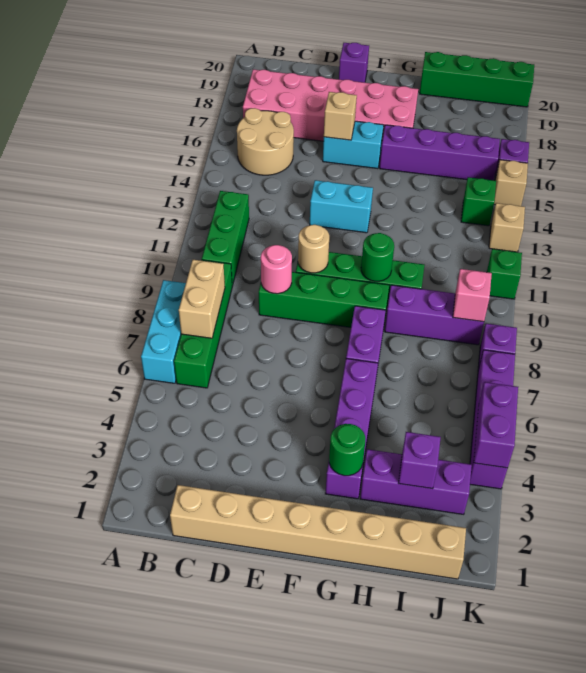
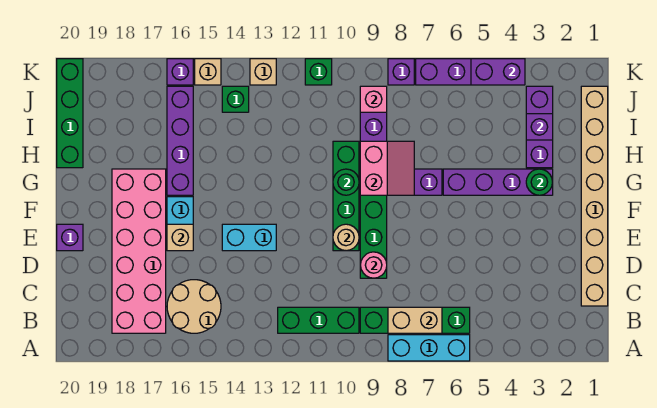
cyan brick E13:F13 level 1 -> cyan brick E13:E14 level 1
none -> pink slope G8:H9 level 2 top 9

